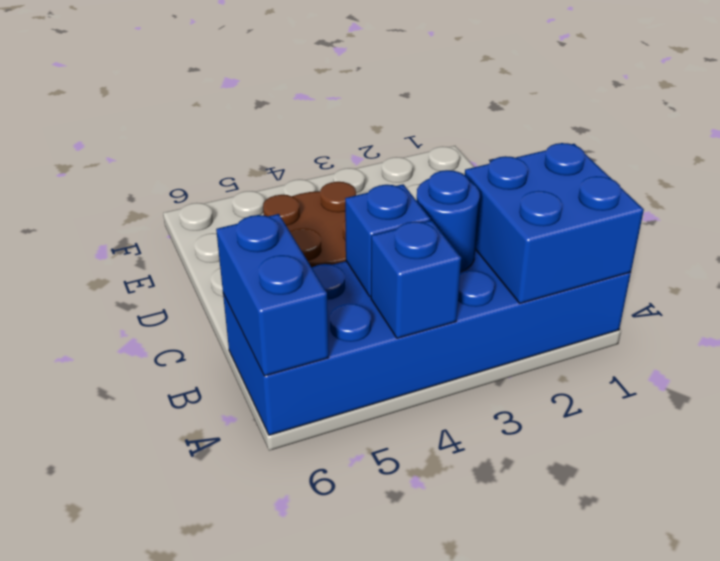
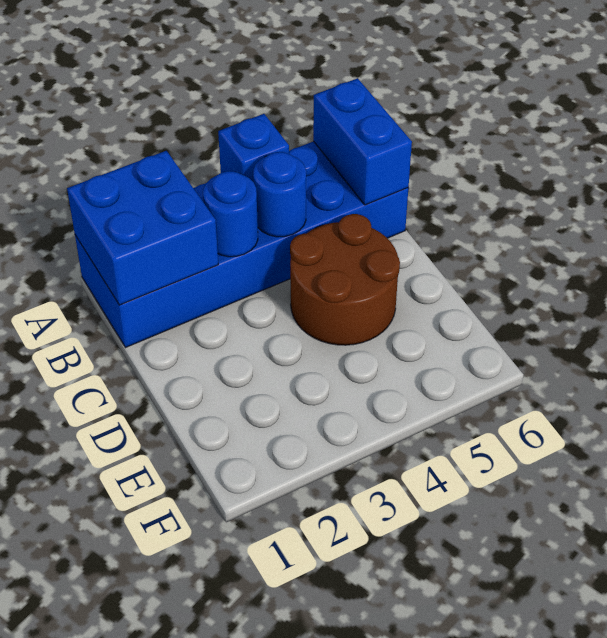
blue brick B4 level 2 -> blue round brick B4 level 2

